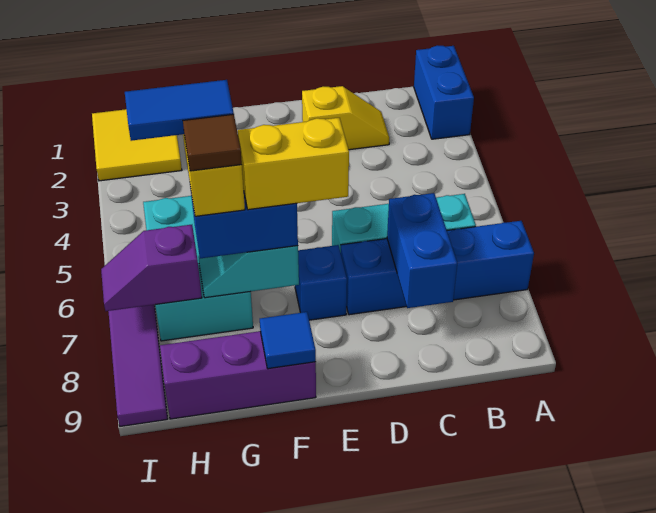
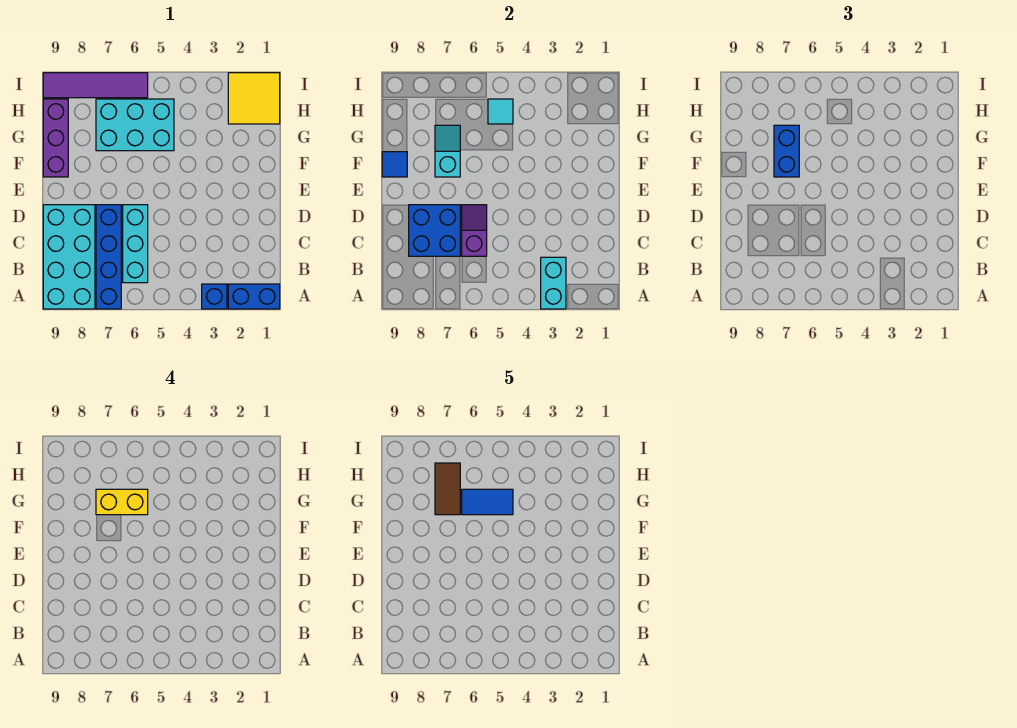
none -> cyan brick A3:B3 level 2
none -> cyan brick A8:D9 level 1
yellow slope C2:D2 level 1 top D -> none
blue brick C7:C8 level 2 -> blue brick C7:D8 level 2
blue brick E7 level 1 -> blue brick A3 level 1
yellow brick E7:F7 level 4 -> none
blue tile G6:H6 level 5 -> blue tile G5:G6 level 5
brown tile G7 level 5 -> brown tile G7:H7 level 5
none -> cyan tile H5 level 2
purple slope H7:I7 level 2 top H -> purple slope C6:D6 level 2 top C

